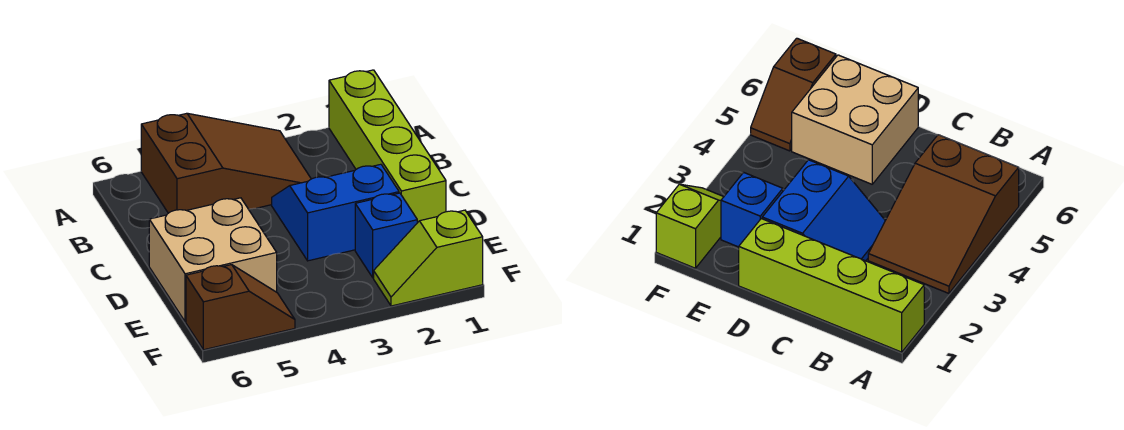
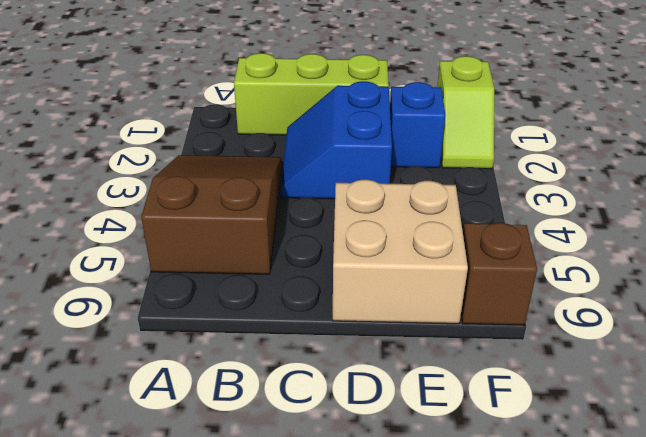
lime brick A1:D1 level 1 -> lime brick B1:D1 level 1

